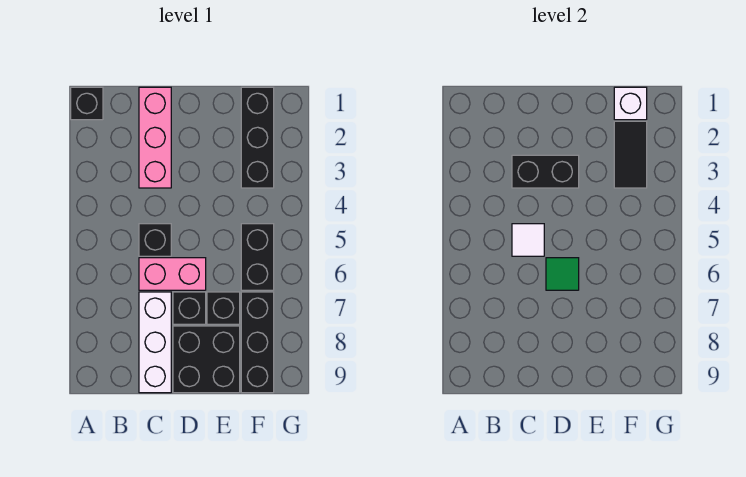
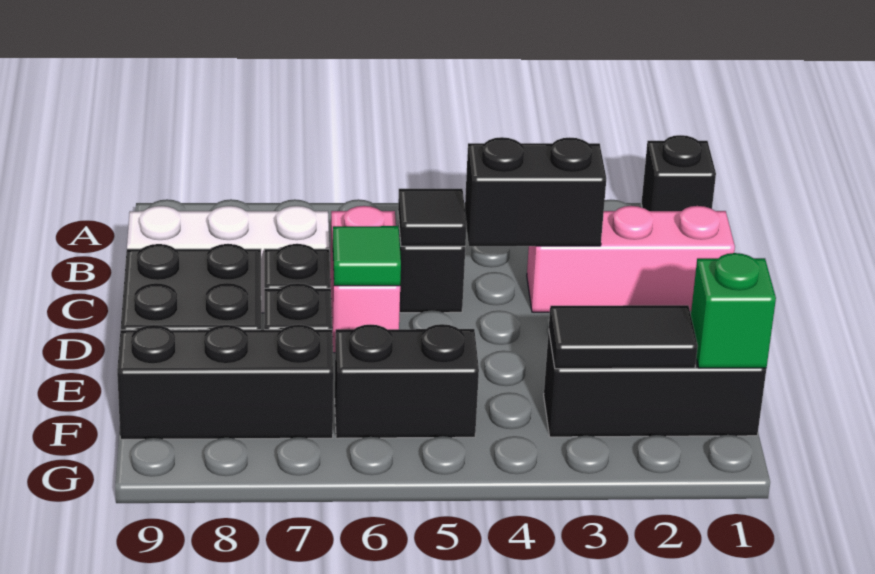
black brick C3:D3 level 2 -> black brick C3:C4 level 2
white tile C5 level 2 -> black tile C5 level 2
white brick F1 level 2 -> green brick F1 level 2

